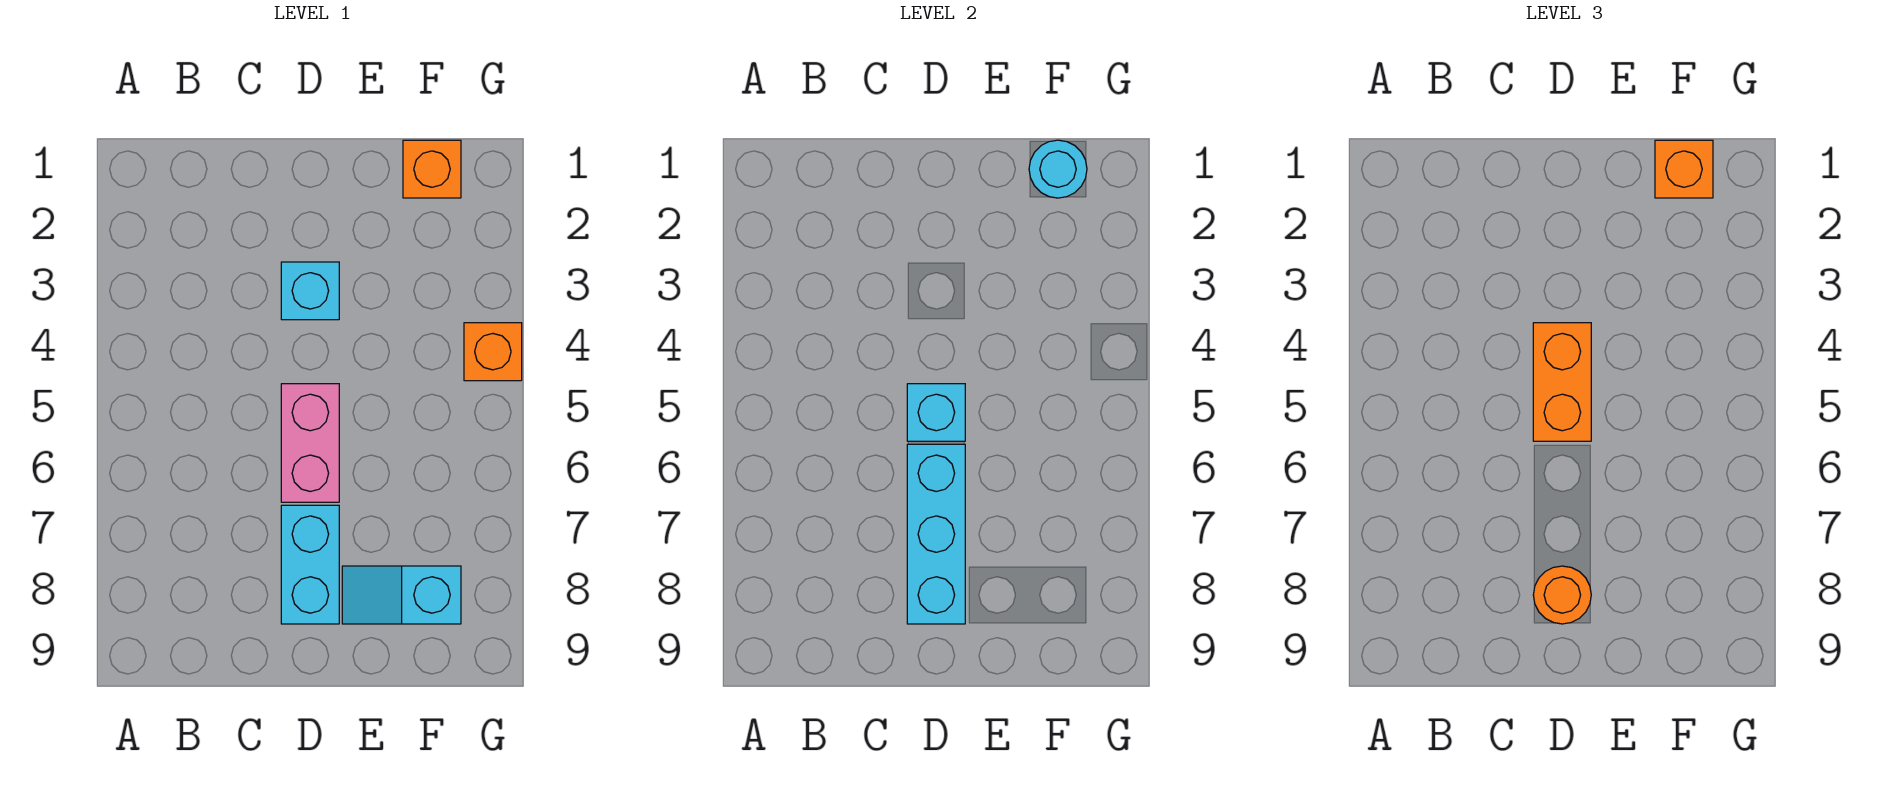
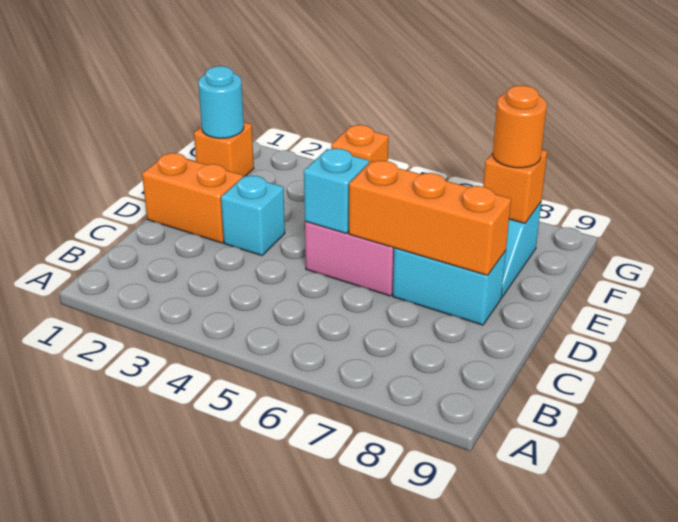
orange brick D4:D5 level 3 -> orange brick D1:D2 level 1
cyan brick D6:D8 level 2 -> orange brick D6:D8 level 2
orange round brick D8 level 3 -> orange round brick F8 level 3
orange brick F1 level 3 -> orange brick F8 level 2

